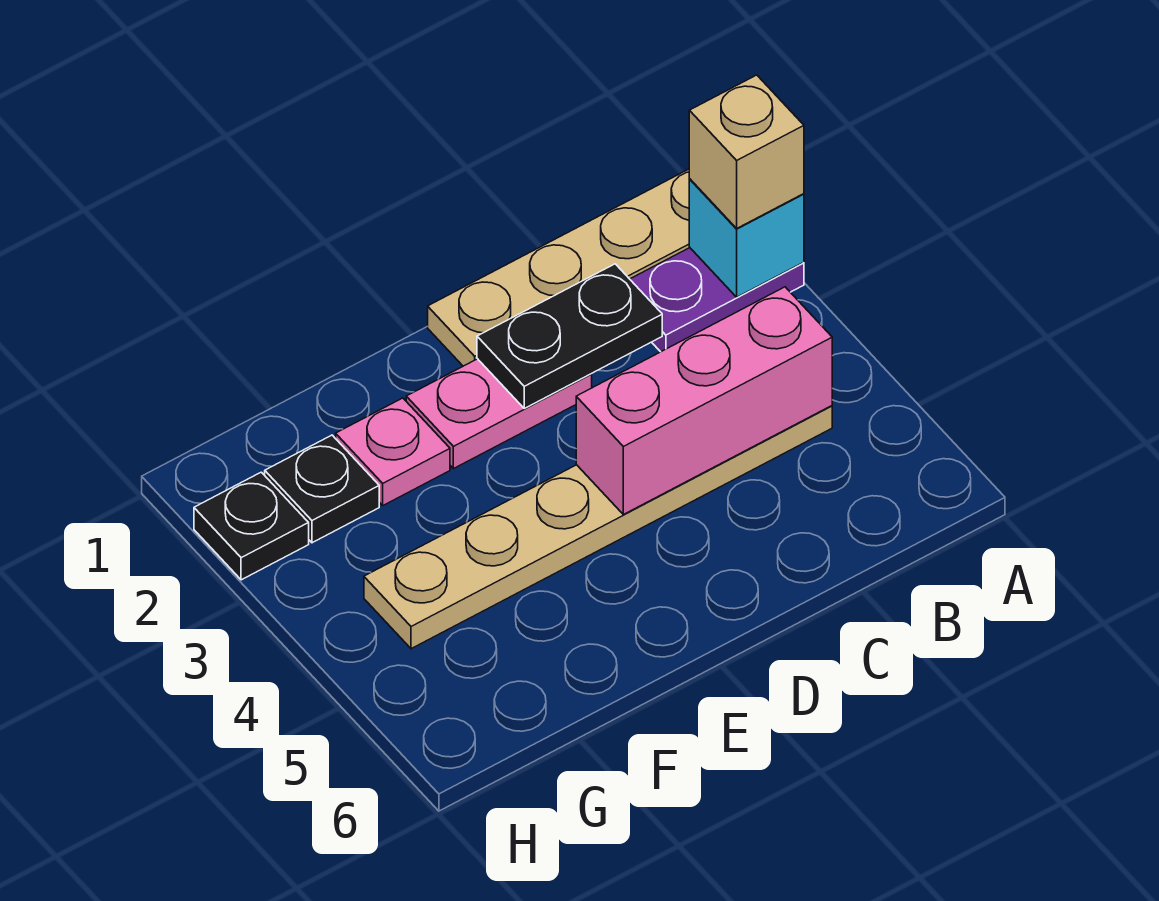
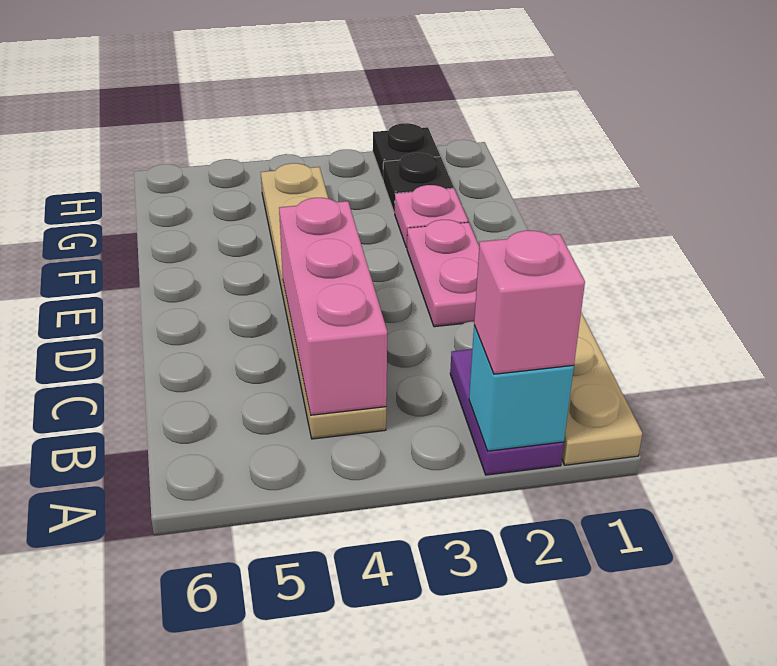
tan brick A2 level 3 -> pink brick A2 level 3
black plate C2:D2 level 2 -> none

